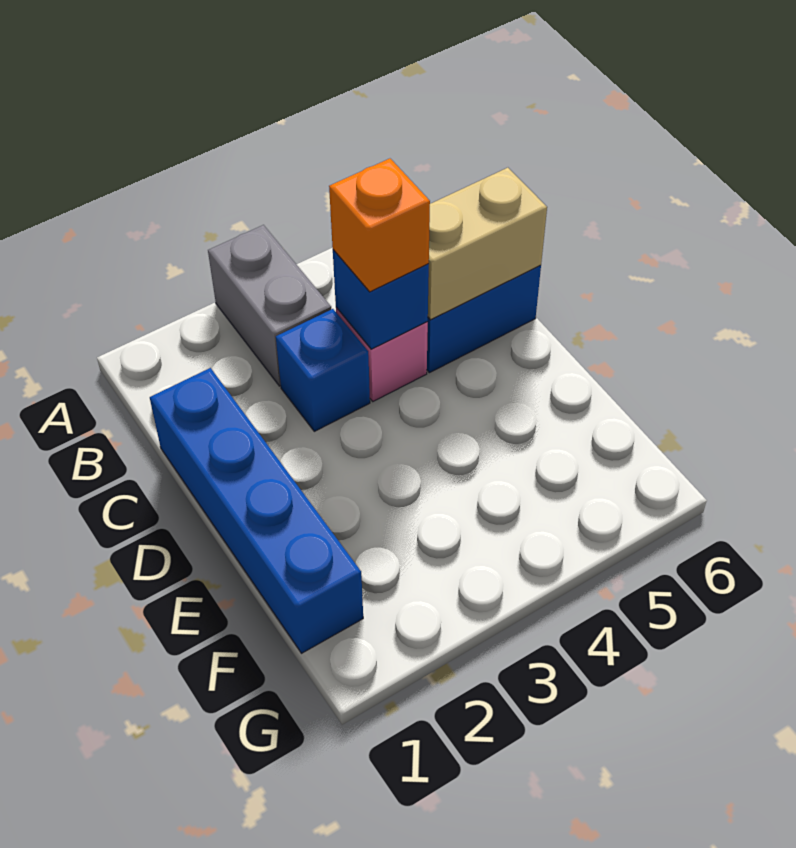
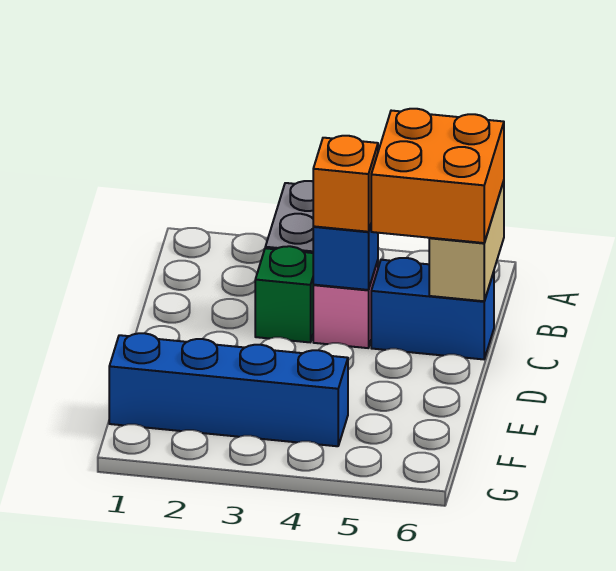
none -> orange brick B5:C6 level 3
blue brick C1:F1 level 1 -> blue brick F1:F4 level 1
blue brick C3 level 1 -> green brick C3 level 1
tan brick C5:C6 level 2 -> tan brick B6:C6 level 2

